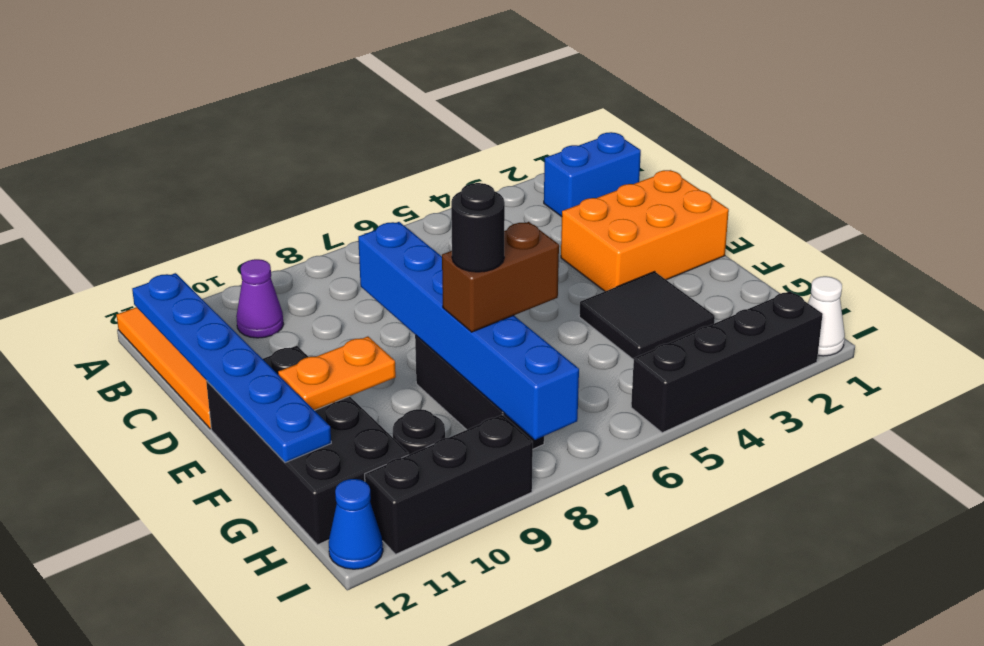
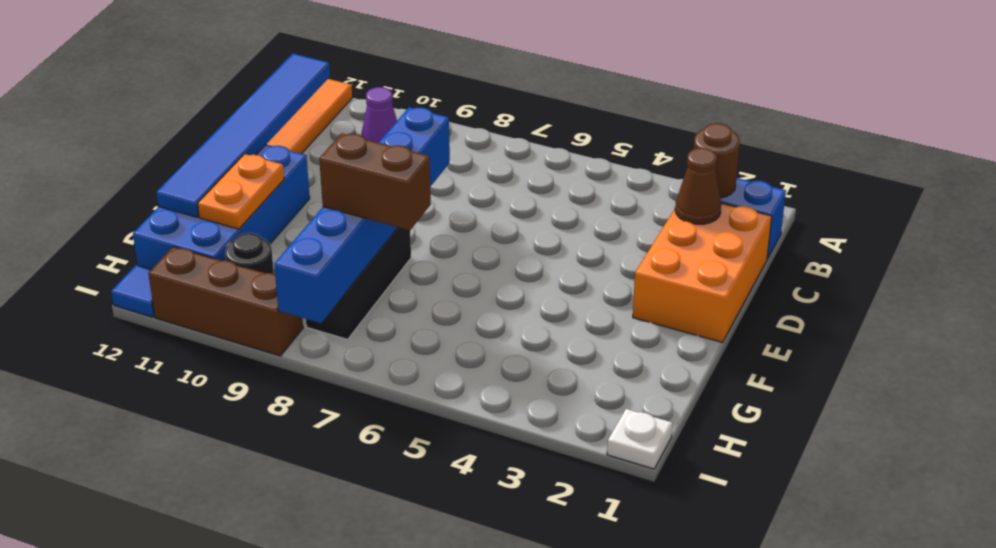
none -> brown round brick B2 level 2
blue plate B12:G12 level 2 -> blue tile B12:G12 level 2
none -> brown cone C2 level 2
orange brick D1:E3 level 1 -> orange brick C1:E2 level 1
black brick E11:H12 level 1 -> blue brick E11:H12 level 1
black tile F3:G4 level 1 -> none
orange plate F10:F11 level 2 -> orange plate F11:G11 level 2
black round brick G8 level 4 -> none
white cone I1 level 1 -> white plate I1 level 1
black brick I2:I5 level 1 -> none
black brick I9:I11 level 1 -> brown brick I9:I11 level 1
blue cone I12 level 1 -> blue tile I12 level 1

